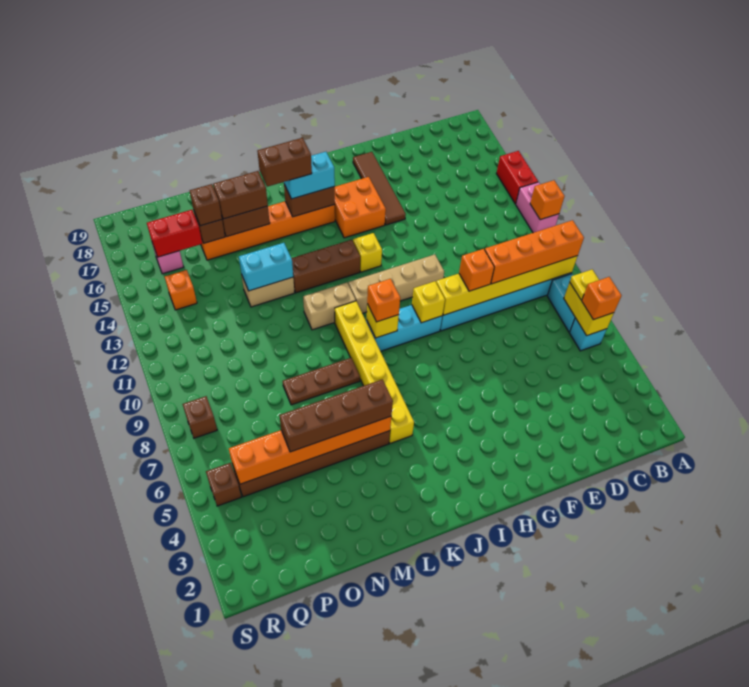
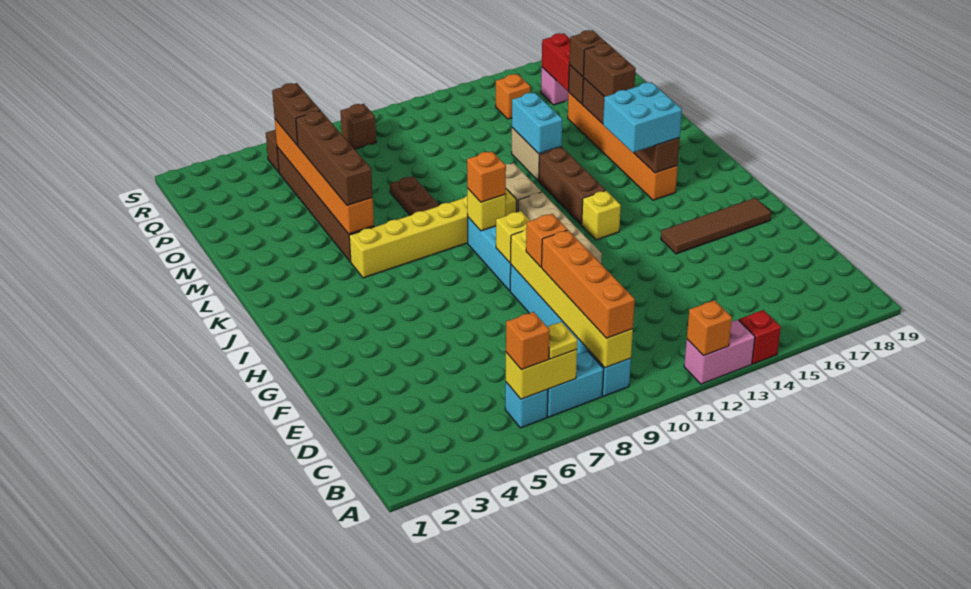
red brick A14:A15 level 1 -> red brick A14 level 1
orange brick H15:I16 level 1 -> none
cyan brick J16:K16 level 3 -> cyan brick J15:K16 level 3
brown brick K16:L16 level 4 -> brown brick P5:Q5 level 3

